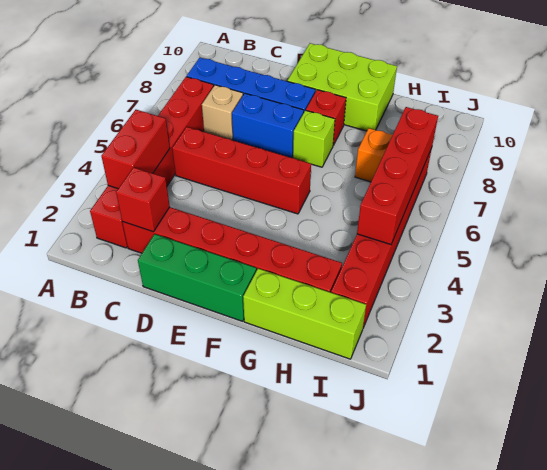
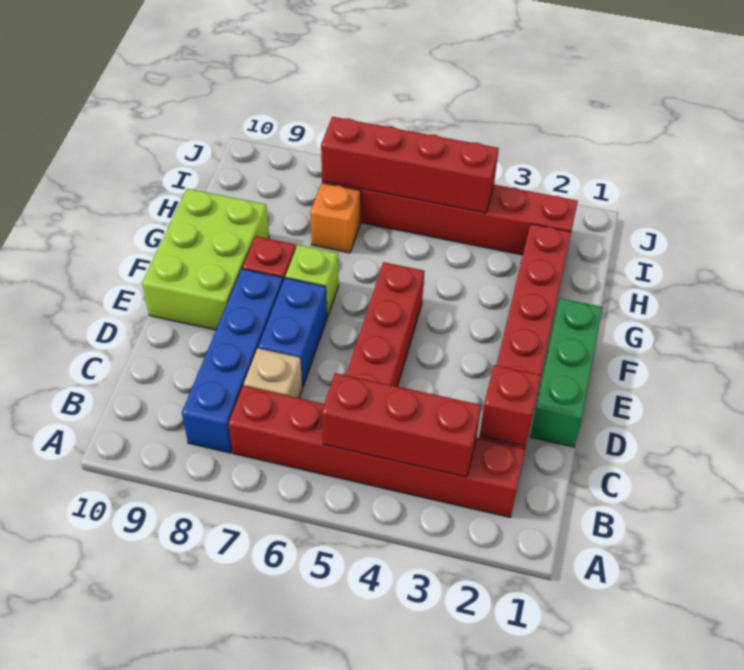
red brick B3:B4 level 2 -> red brick B3:B5 level 2
lime brick G1:I1 level 1 -> none

